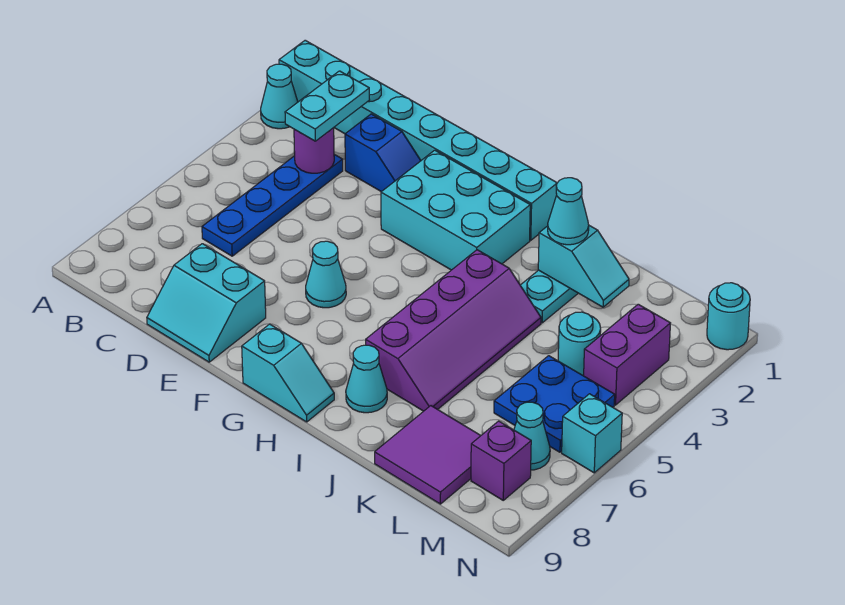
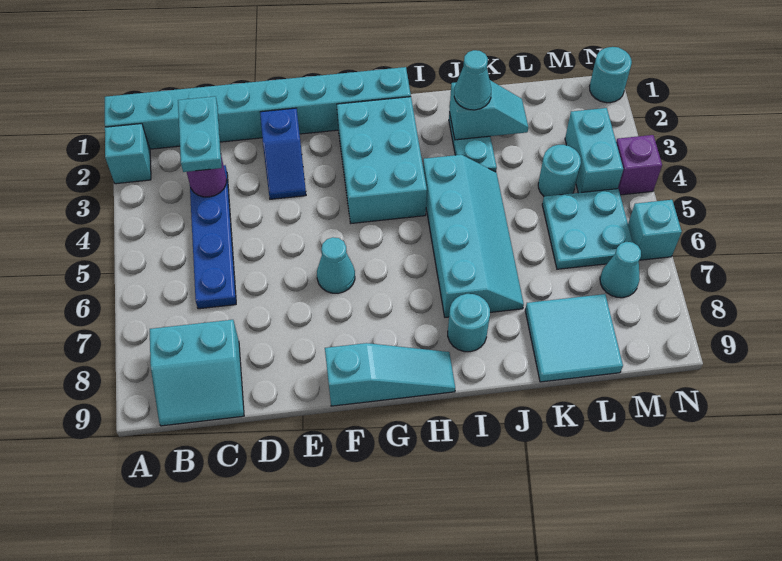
cyan cone A2 level 1 -> cyan brick A2 level 1
blue slope D2:E2 level 1 top D -> blue slope E2:E3 level 1 top 2
cyan slope D8:E9 level 1 top 8 -> cyan slope B8:C9 level 1 top 8
cyan brick F2:H3 level 1 -> cyan brick G2:H4 level 1
cyan slope G9:H9 level 1 top G -> cyan slope F9:H9 level 1 top F
purple slope I4:J7 level 1 top I -> cyan slope I4:J7 level 1 top I
cyan cone I8 level 1 -> cyan round brick I8 level 1
purple tile K8:L9 level 1 -> cyan tile K8:L9 level 1
blue plate L5:M6 level 1 -> cyan plate L5:M6 level 1
purple brick M3:M4 level 1 -> cyan brick M3:M4 level 1
purple brick M8 level 1 -> purple brick N4 level 1

